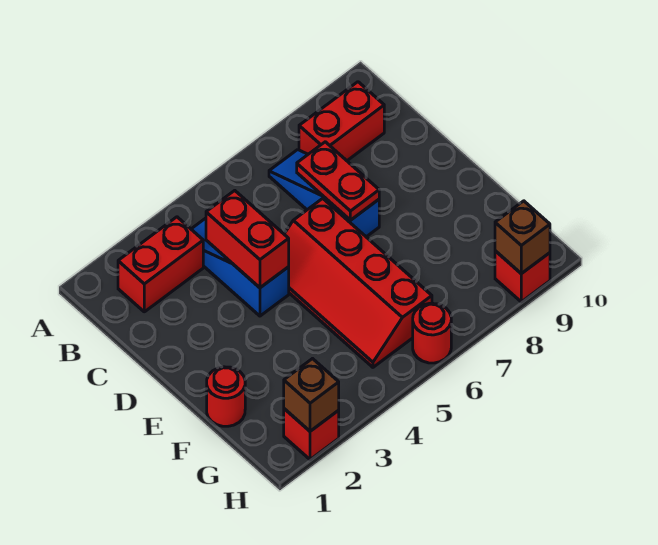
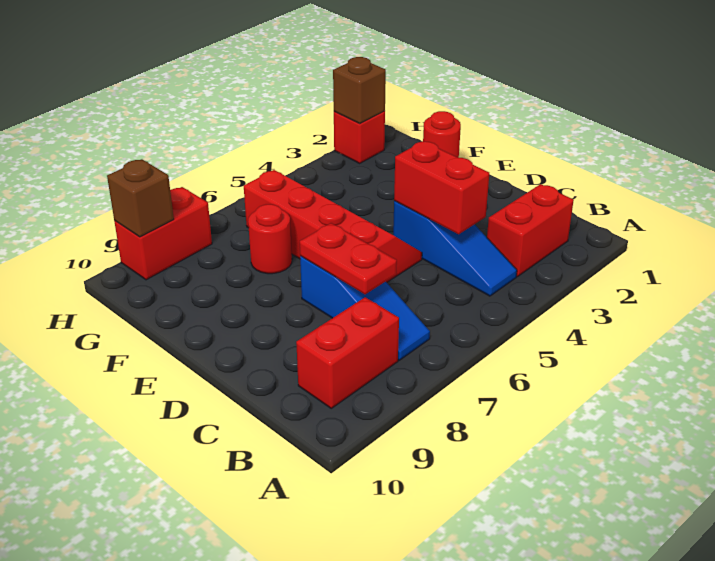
red round brick H6 level 1 -> red round brick F7 level 1
red brick H9 level 1 -> red brick H8:H9 level 1

